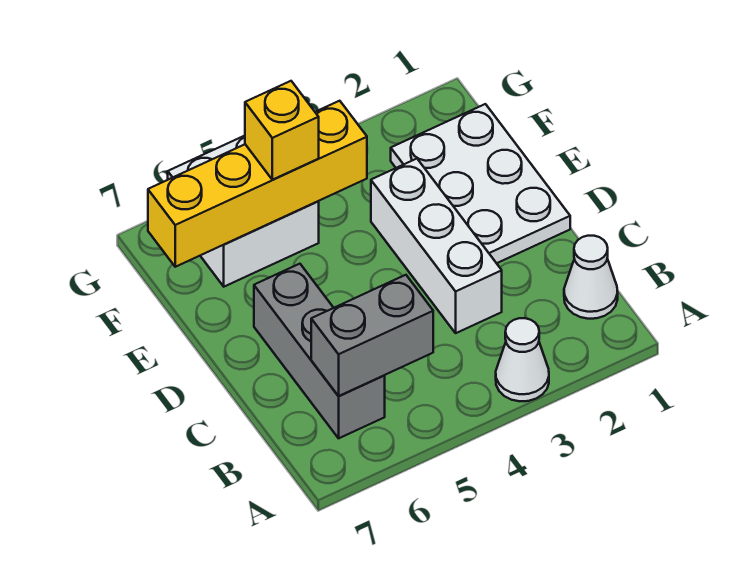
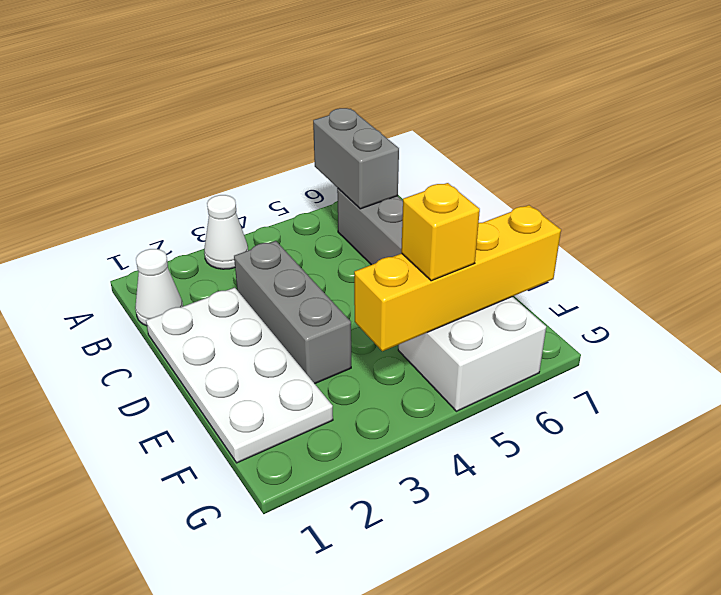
grey brick B5:B6 level 2 -> grey brick A6:B6 level 2
white brick C3:E3 level 1 -> grey brick C3:E3 level 1
white plate D1:F2 level 1 -> white plate C1:F2 level 1

